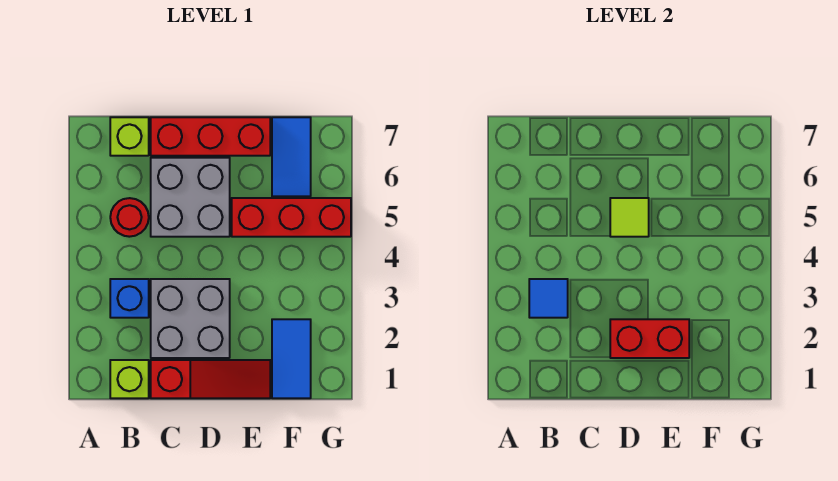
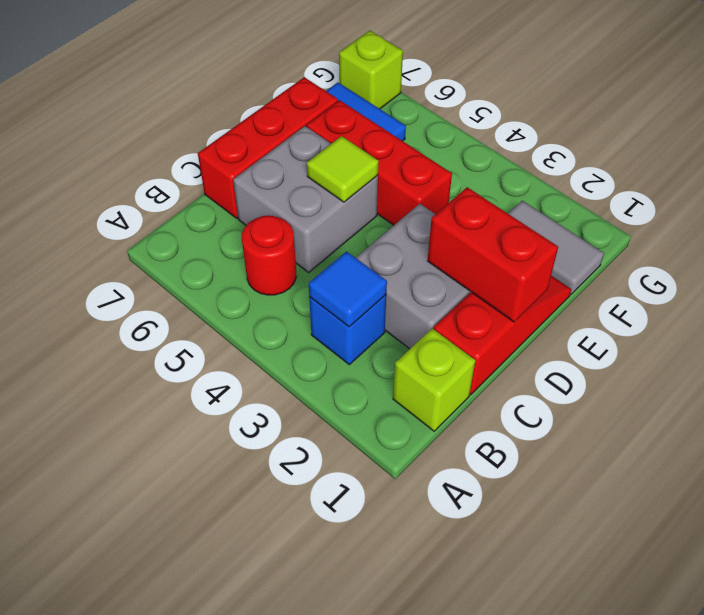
lime brick B7 level 1 -> lime brick G7 level 1
red brick D2:E2 level 2 -> red brick D1:D2 level 2
red brick E5:G5 level 1 -> red brick E4:E6 level 1
blue tile F1:F2 level 1 -> grey tile F1:F2 level 1

